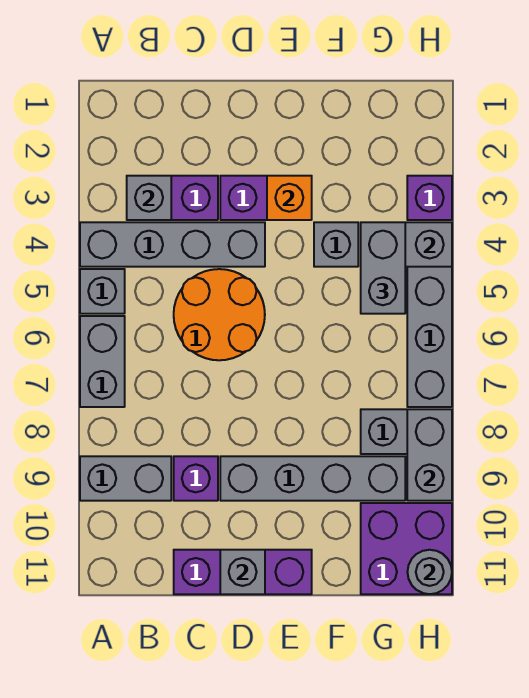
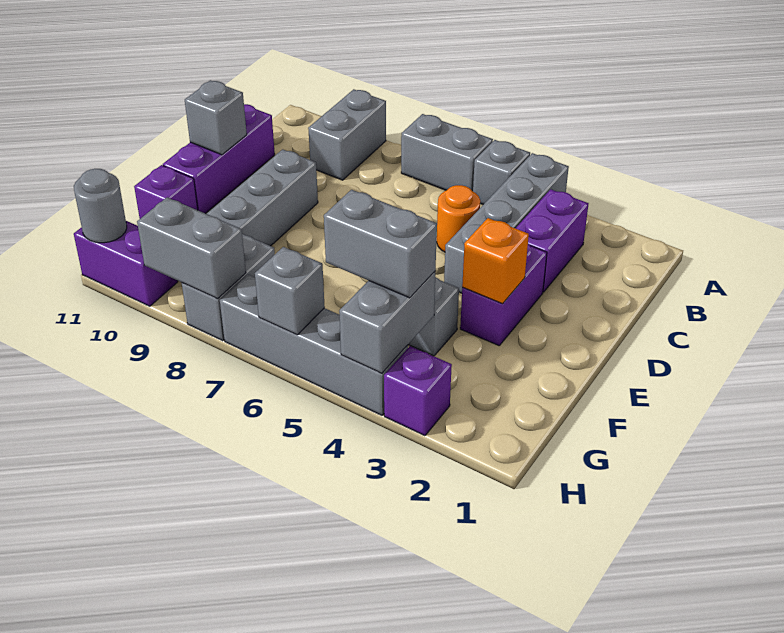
grey brick B3 level 2 -> grey brick H6 level 2
orange round brick C5:D6 level 1 -> orange round brick C5 level 1
purple brick C9 level 1 -> purple brick F11 level 1
purple brick G10:H11 level 1 -> purple brick H10:H11 level 1

